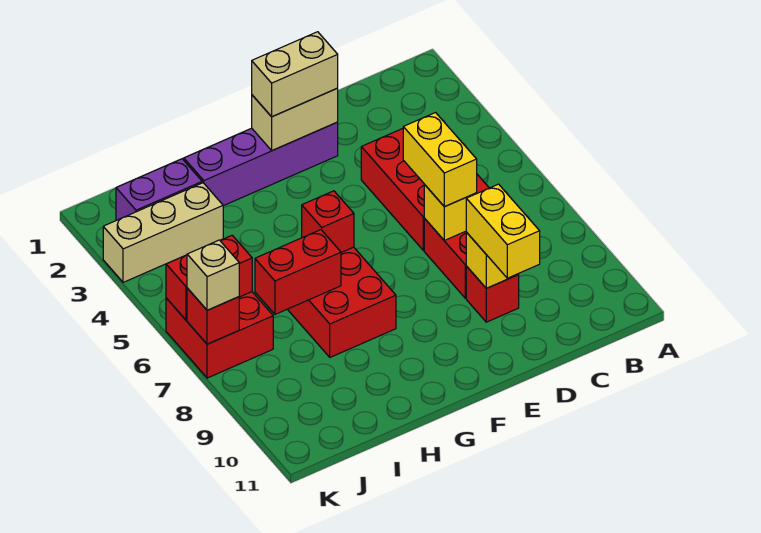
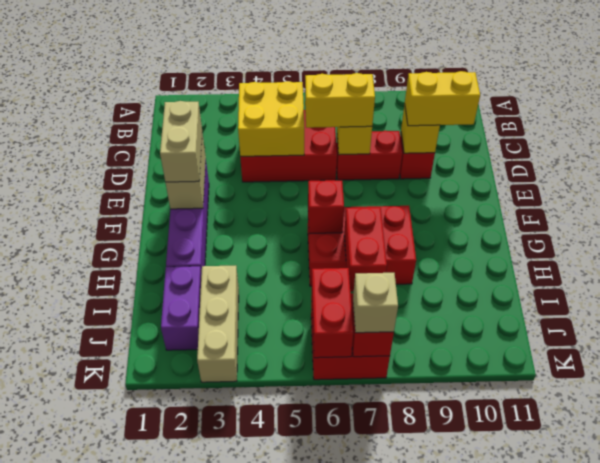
none -> yellow brick C4:D5 level 2

